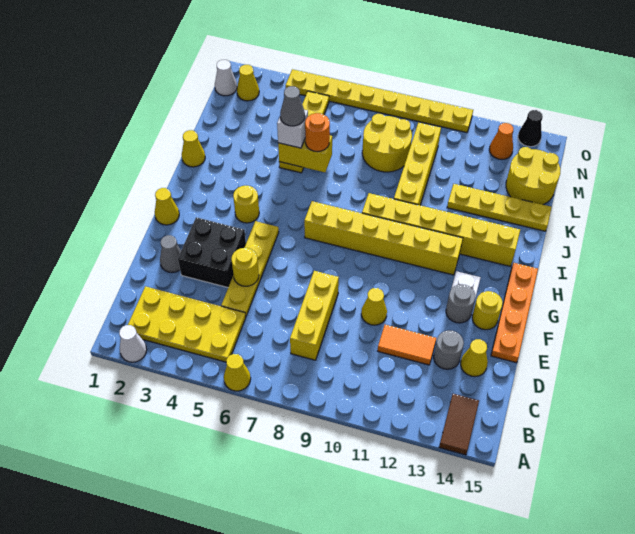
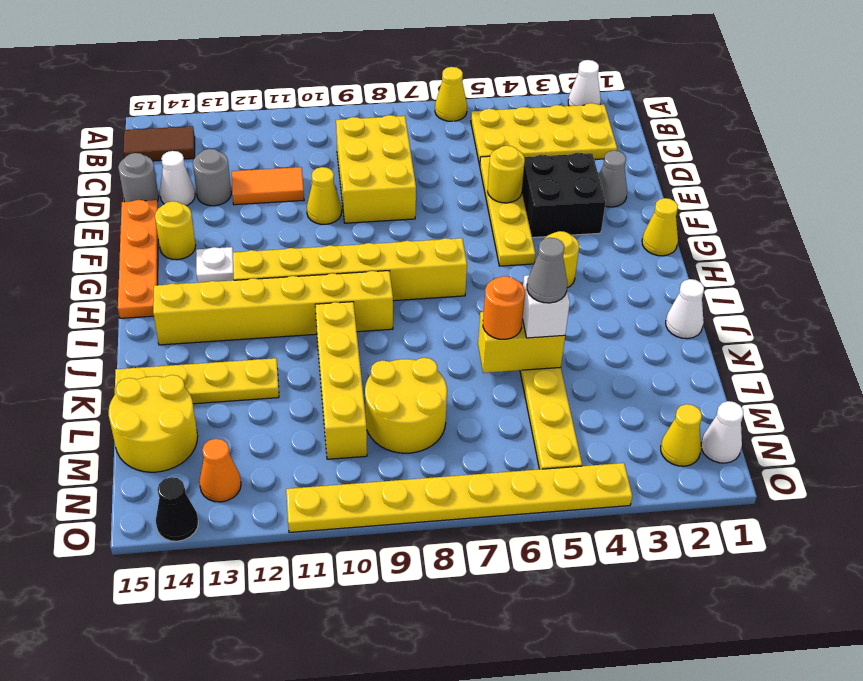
brown tile A14:B14 level 1 -> brown tile B14:B15 level 1
yellow brick C8:E8 level 1 -> yellow brick C8:E9 level 1
yellow cone D14 level 1 -> white cone D14 level 1
grey round brick F13 level 1 -> grey round brick D15 level 1
yellow cone J1 level 1 -> white cone J1 level 1

